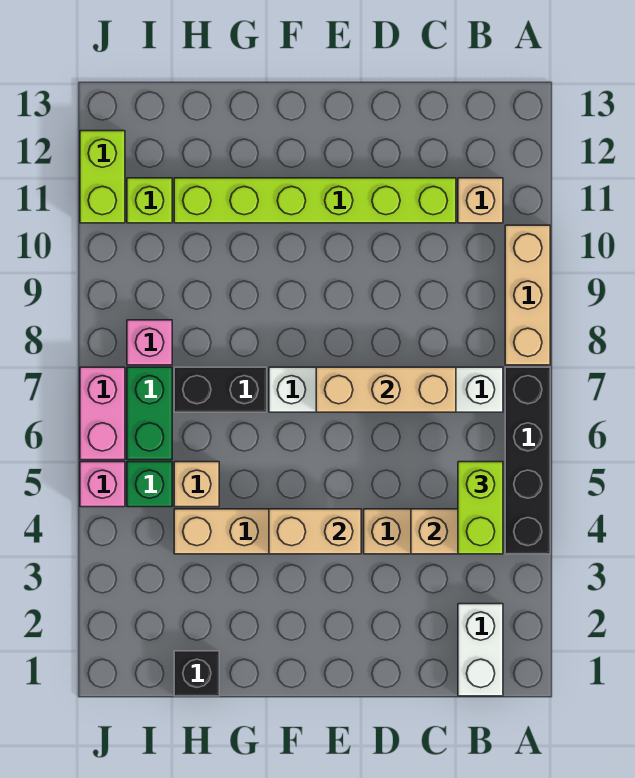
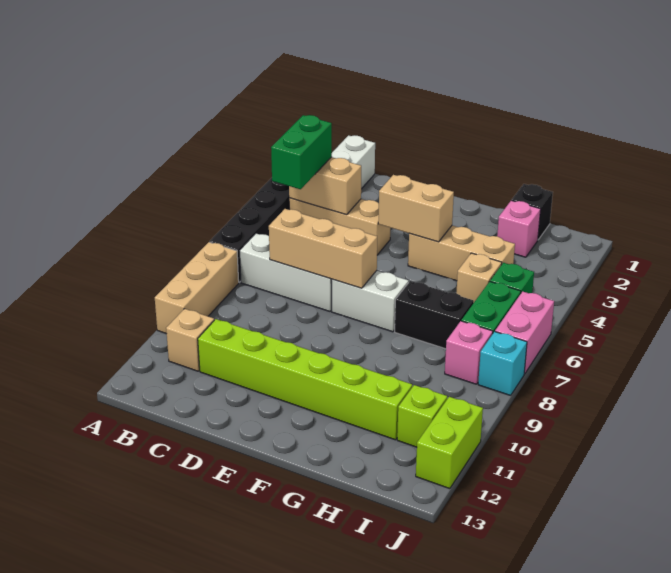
lime brick B4:B5 level 3 -> green brick B4:B5 level 3
pink brick J5 level 1 -> pink brick H2 level 1
none -> cyan brick J8 level 1

